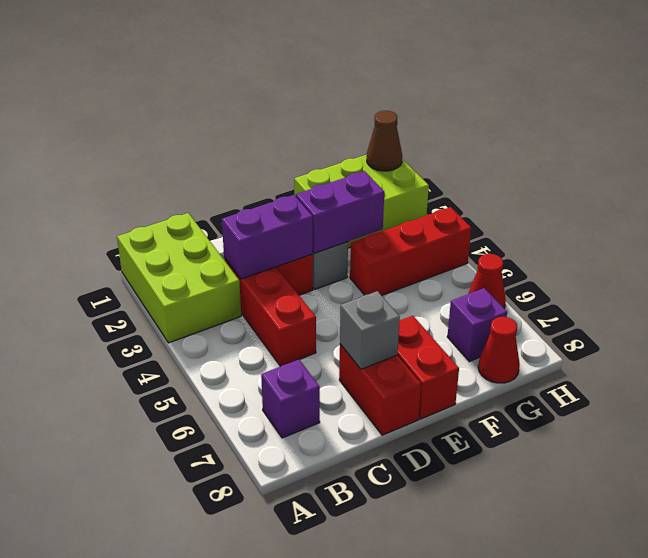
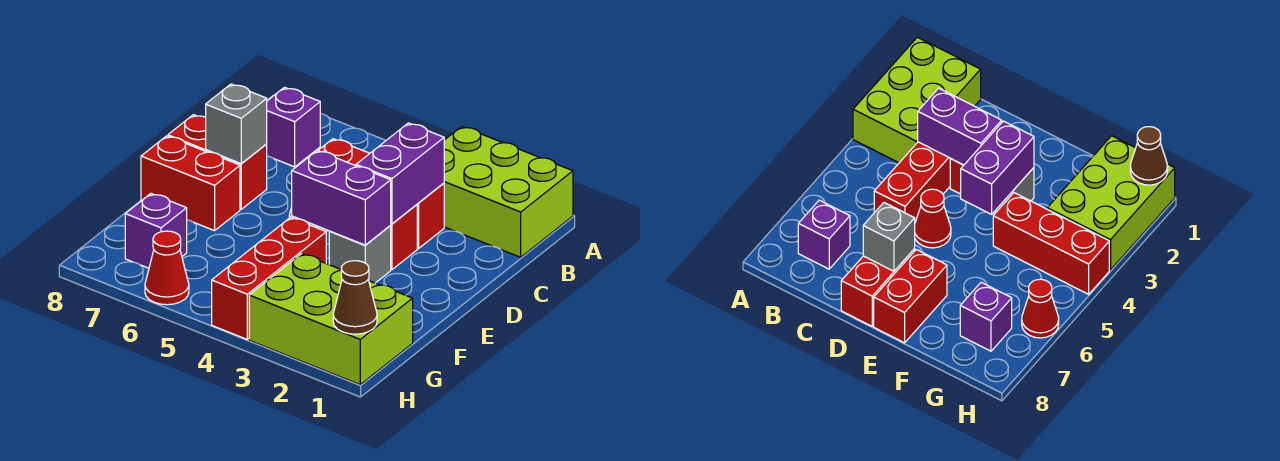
purple brick E3:F3 level 2 -> purple brick E3:E4 level 2
lime brick F1:H2 level 1 -> lime brick G1:H3 level 1
red cone G8 level 1 -> red cone D5 level 1

